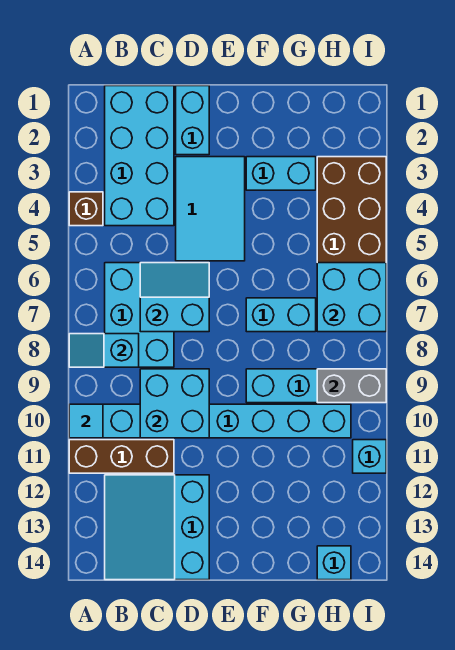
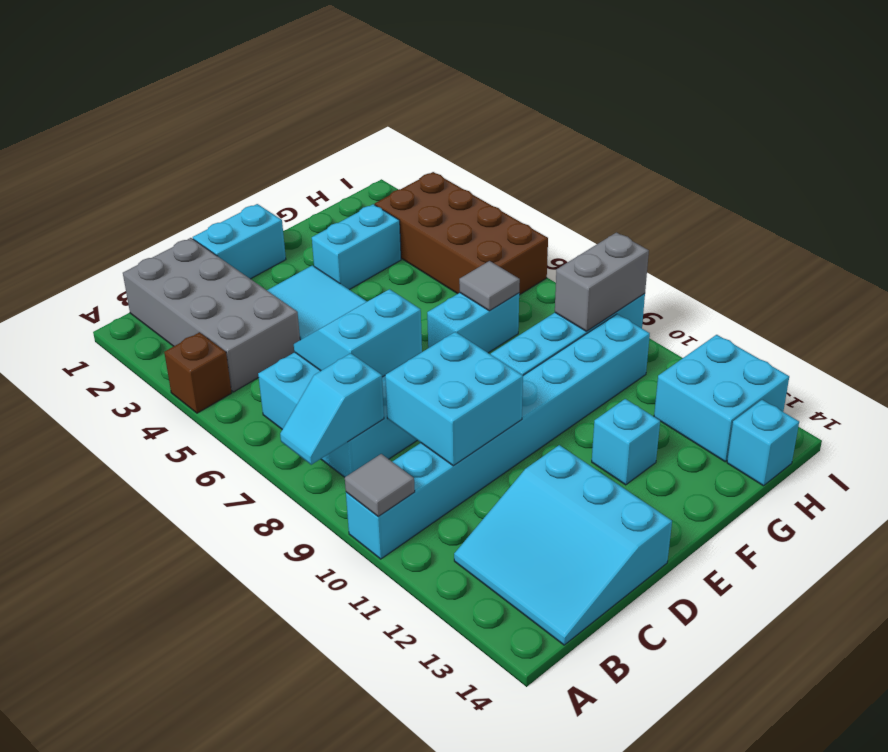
cyan tile A10 level 2 -> grey tile A10 level 2
brown brick A11:C11 level 1 -> none
cyan brick B1:C4 level 1 -> grey brick B1:C4 level 1
cyan brick D1:D2 level 1 -> cyan brick D1:E1 level 1
none -> grey tile G7 level 2
cyan brick H6:I7 level 2 -> cyan brick H12:I13 level 1
cyan brick I11 level 1 -> cyan brick F12 level 1

